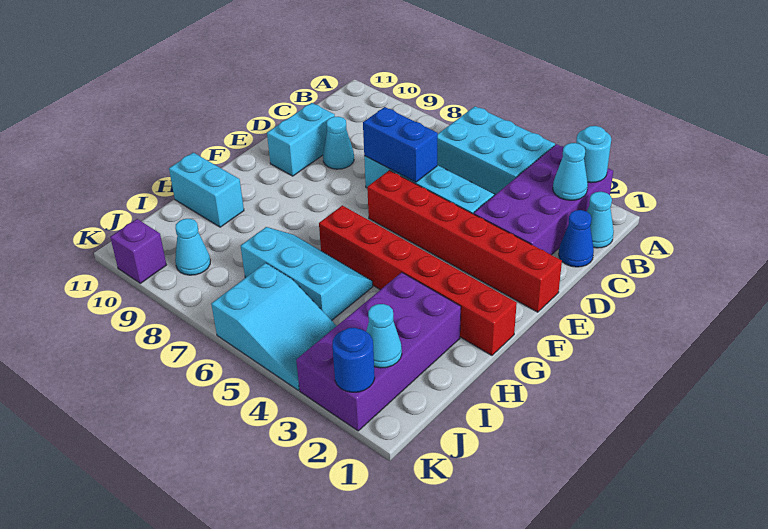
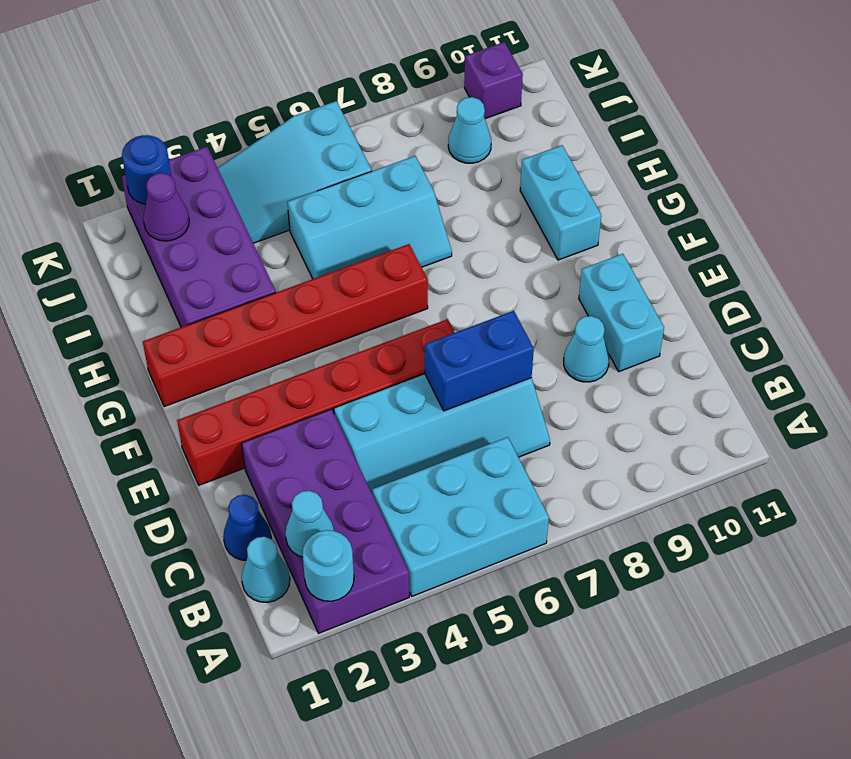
cyan brick H10:H11 level 1 -> cyan brick G10:H10 level 1
cyan cone J2 level 2 -> purple cone J2 level 2

